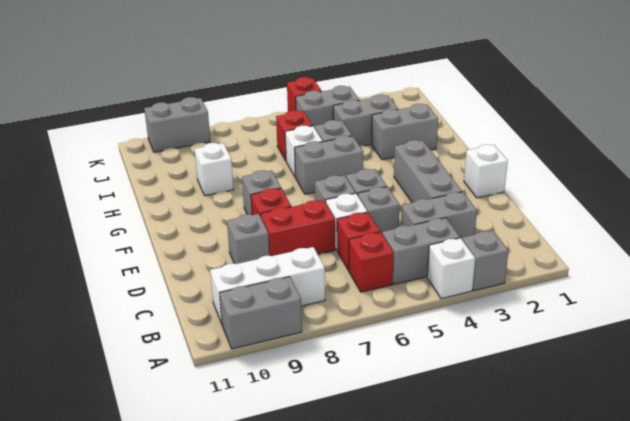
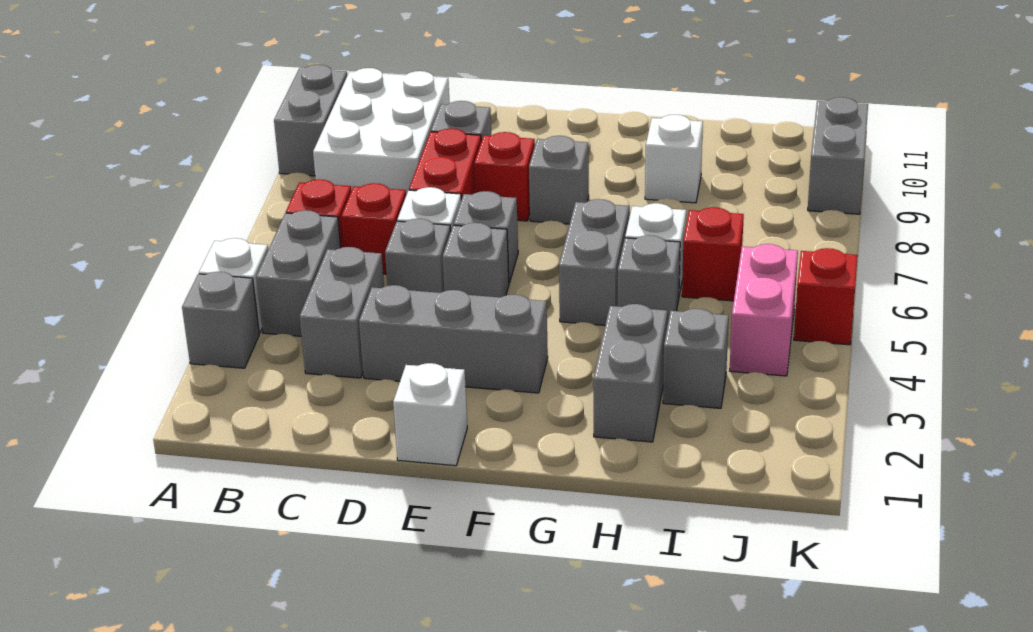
white brick B8:B10 level 1 -> white brick B8:C10 level 1
grey brick I3:I4 level 1 -> grey brick I3 level 1
grey brick J4:J5 level 1 -> pink brick J4:J5 level 1

